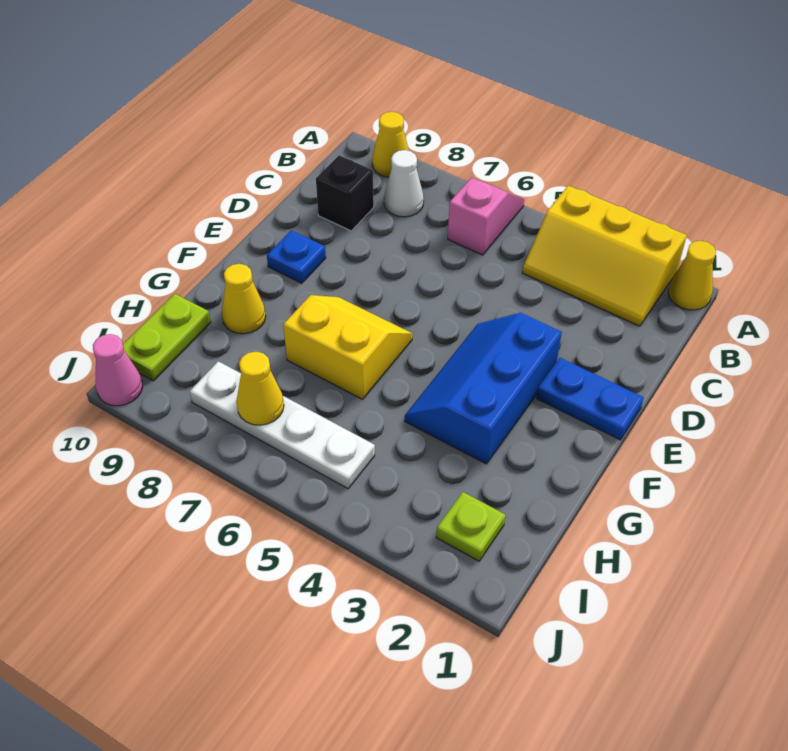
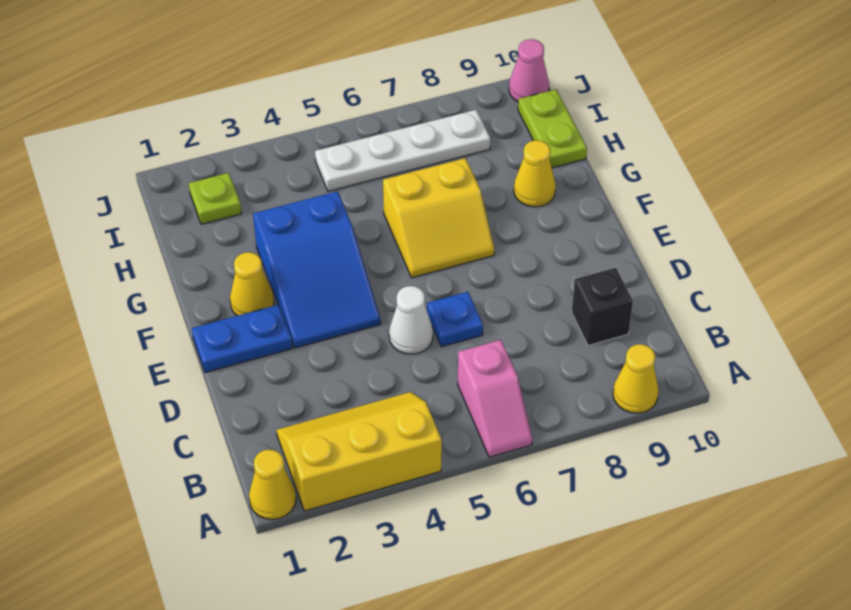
white cone B8 level 1 -> white cone D5 level 1
blue slope E3:G4 level 1 top 3 -> blue slope E3:G4 level 1 top G
blue plate E9 level 1 -> blue plate D6 level 1
yellow cone I7 level 2 -> yellow cone F2 level 1

